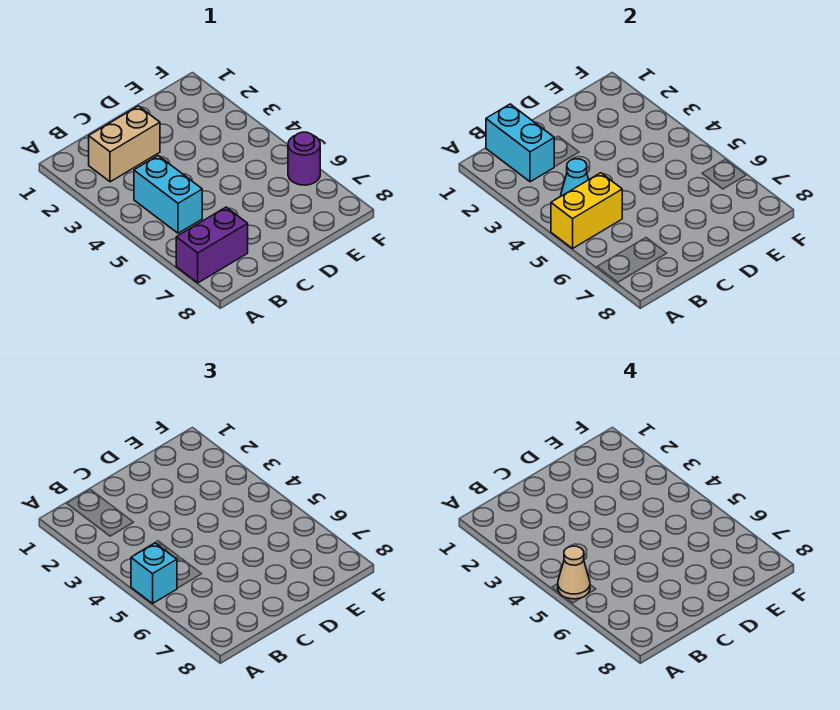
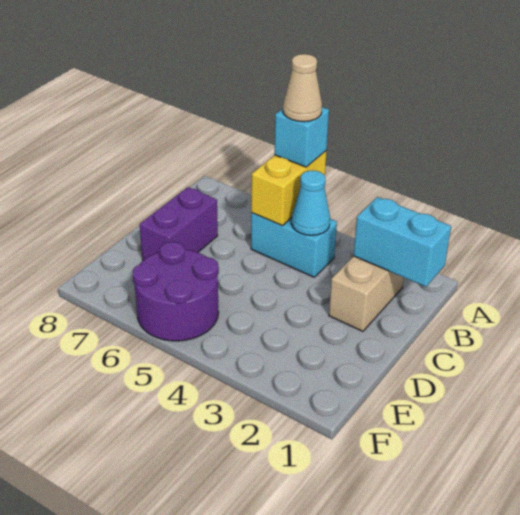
purple brick A7:B7 level 1 -> purple brick C7:D7 level 1
purple round brick F6 level 1 -> purple round brick E5:F6 level 1

